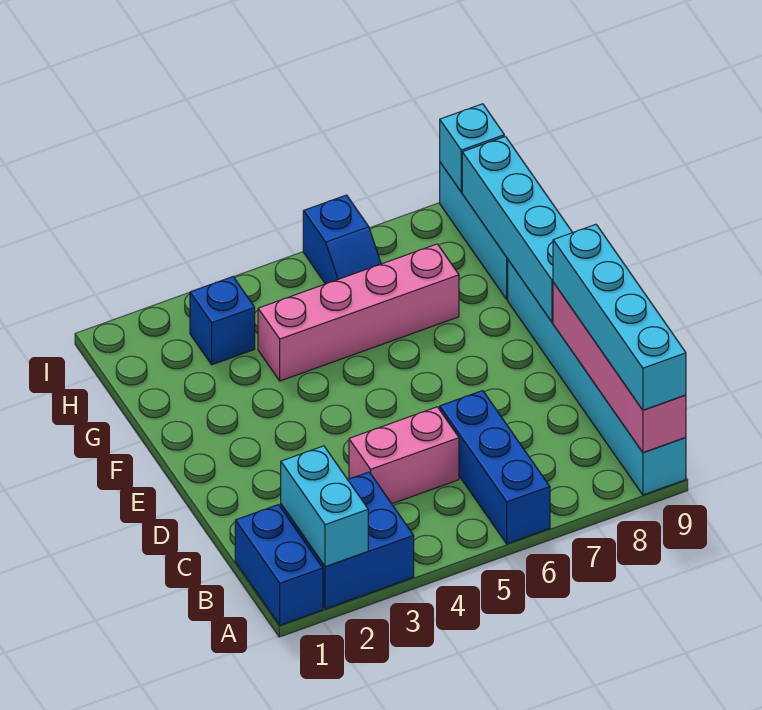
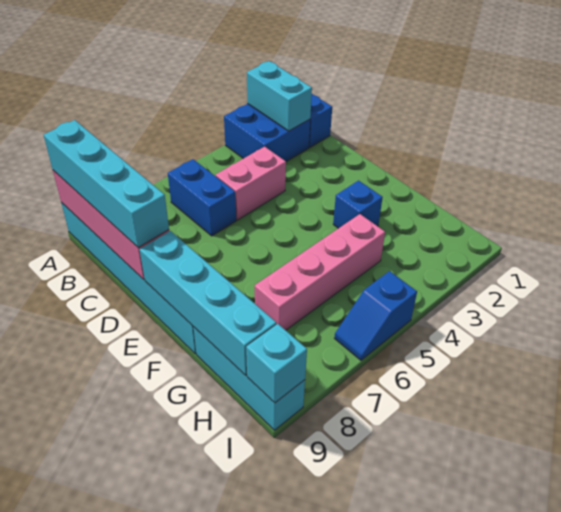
blue brick A6:C6 level 1 -> blue brick B6:C6 level 1
blue brick H3 level 1 -> blue brick F3 level 1
blue slope H6:I6 level 1 top I -> blue slope I5:I6 level 1 top 5

